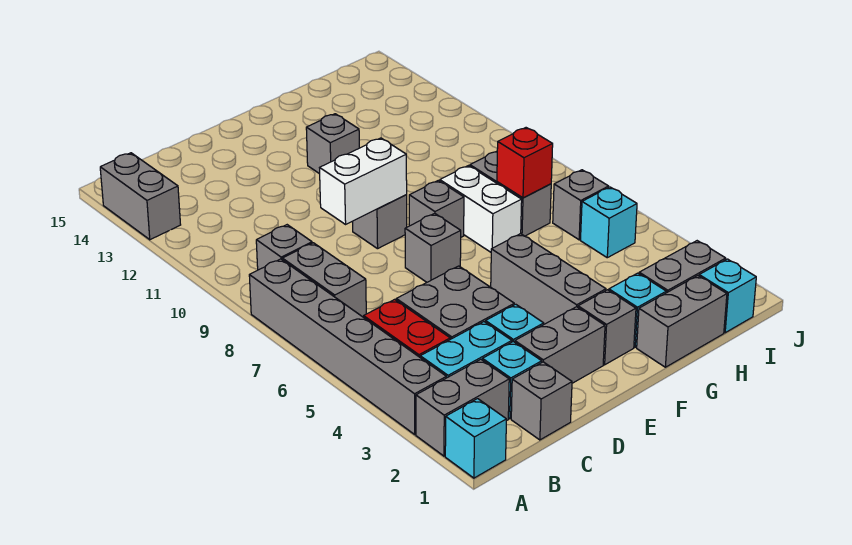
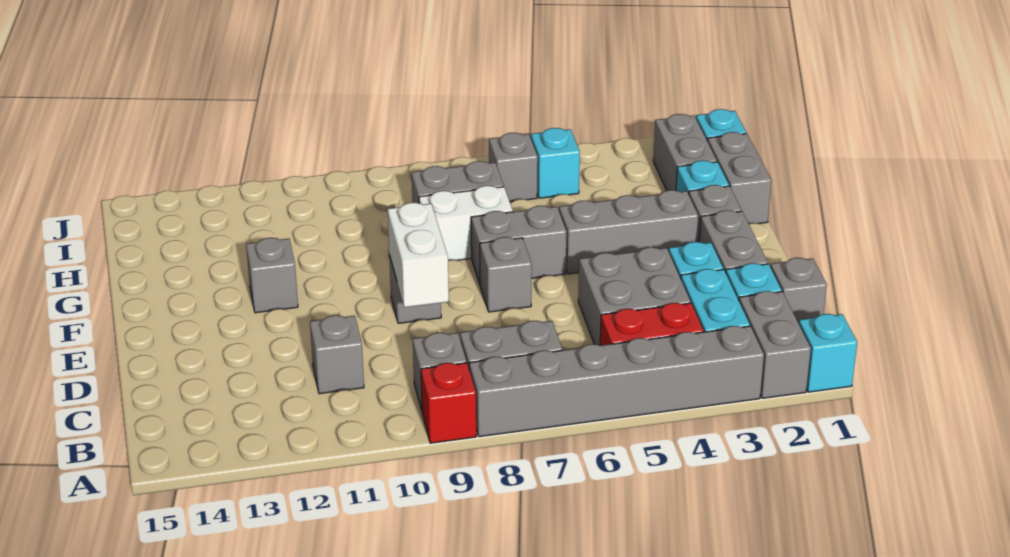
grey brick A13:A14 level 1 -> grey brick F6:F7 level 1
grey brick F8 level 1 -> grey brick C11 level 1
red brick H7 level 2 -> red brick A9 level 1

